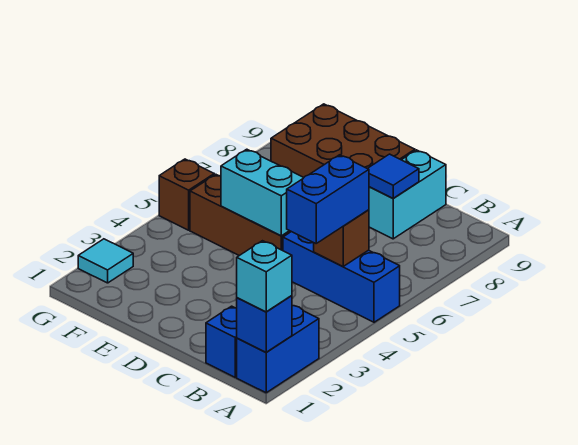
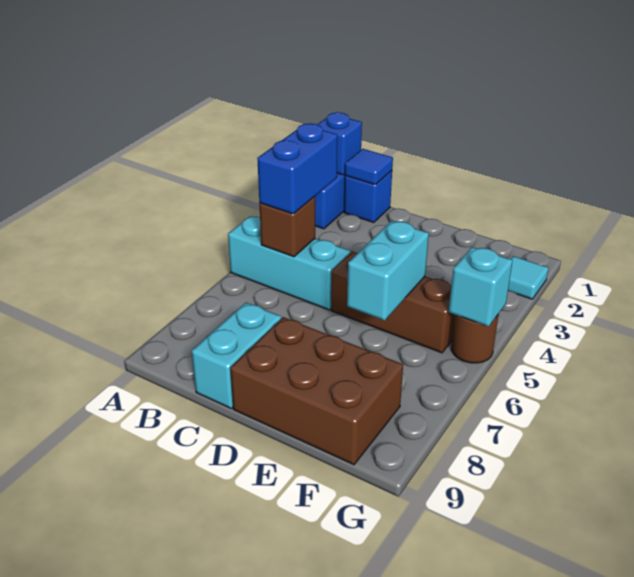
cyan brick A1 level 3 -> cyan brick G5 level 2
blue brick A5:C5 level 1 -> cyan brick A5:C5 level 1
blue tile C8 level 2 -> blue tile B1 level 2
cyan brick D5:E5 level 2 -> cyan brick E5:E6 level 2
brown brick G5 level 1 -> brown round brick G5 level 1

